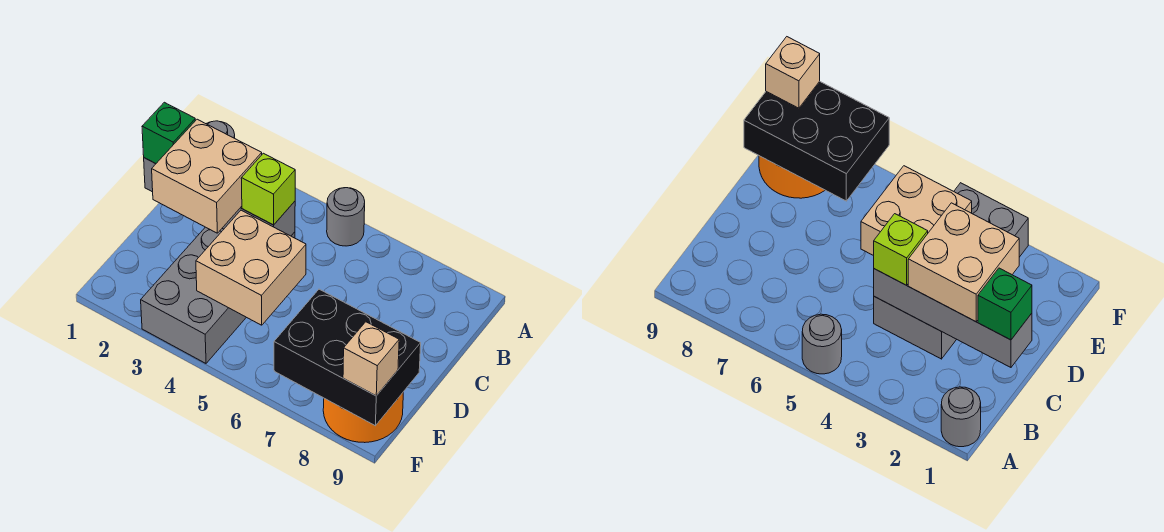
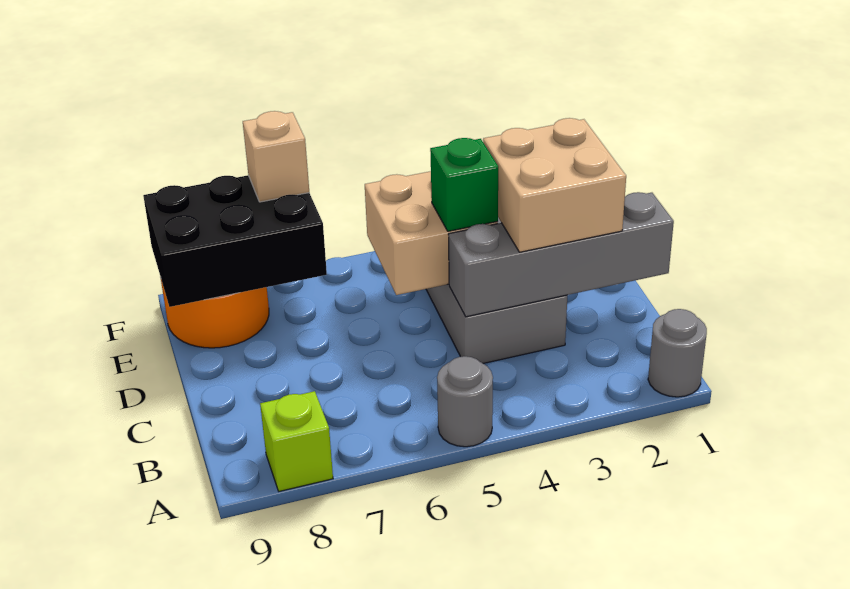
green brick C1 level 3 -> green brick D4 level 3
lime brick C4 level 3 -> lime brick A8 level 1
tan brick F9 level 3 -> tan brick F7 level 3

